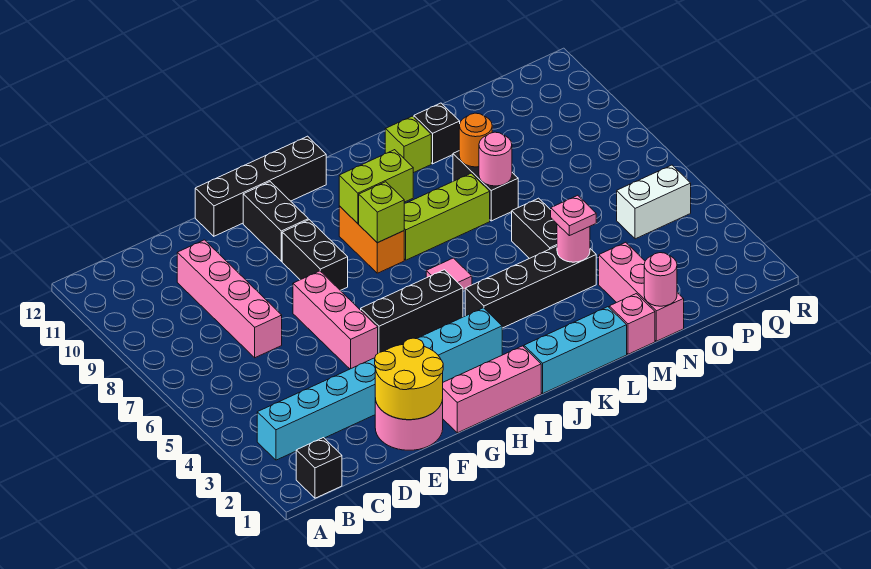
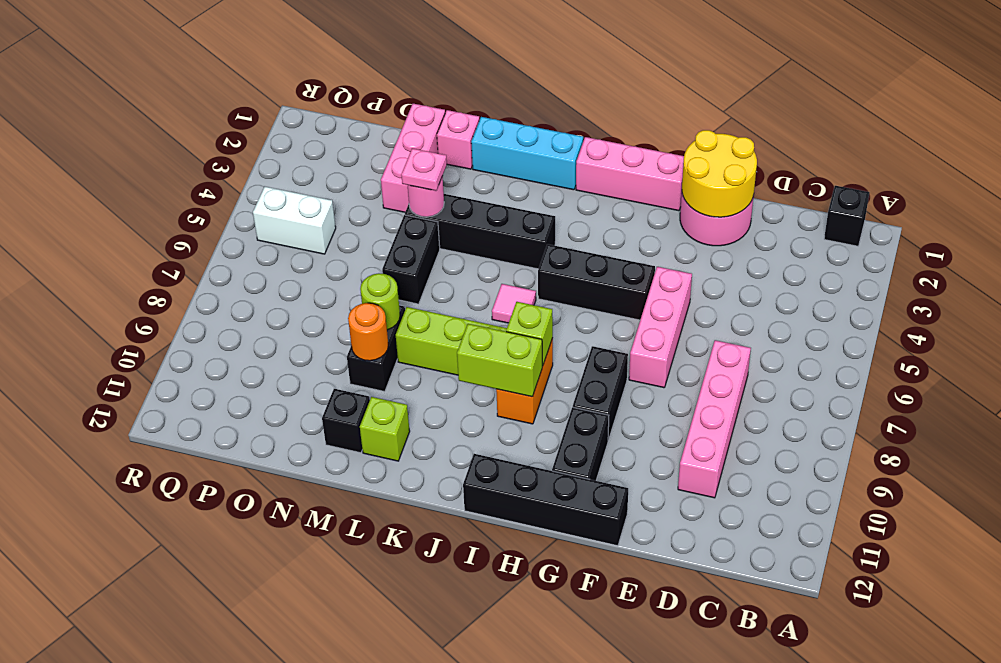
cyan brick B3:I3 level 1 -> none
pink round brick M8 level 2 -> lime round brick M8 level 2
pink round brick N1 level 2 -> none

